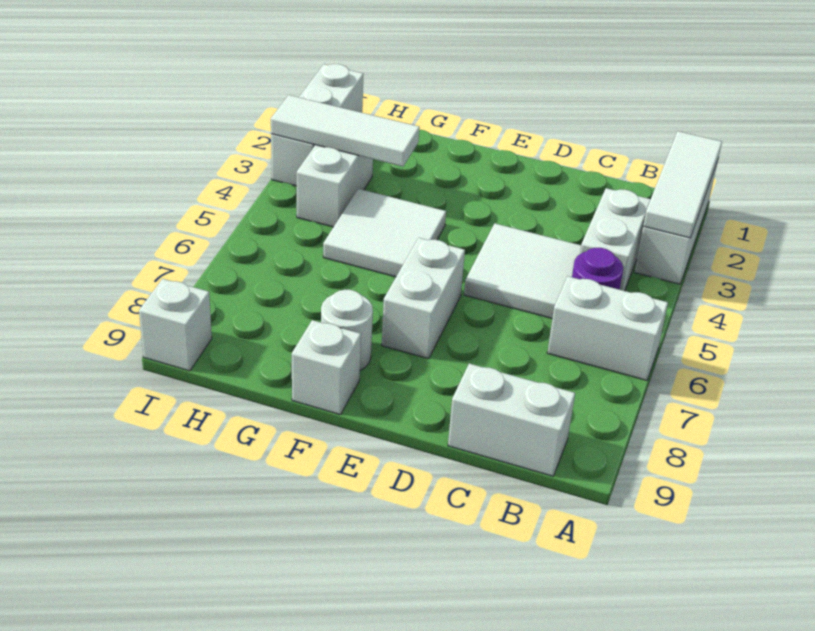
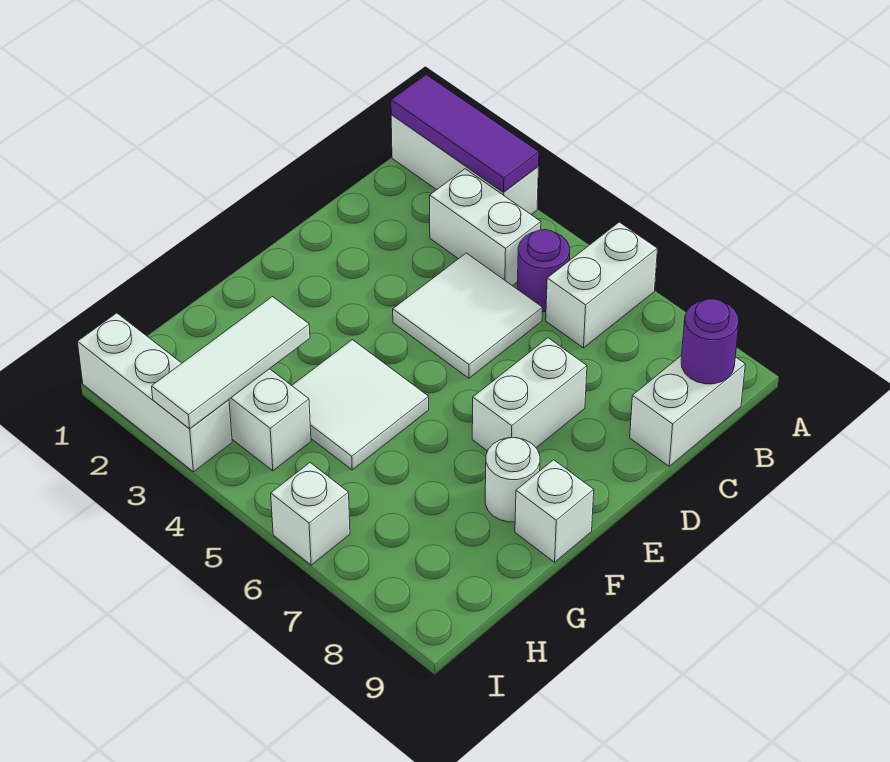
white tile A1:A3 level 2 -> purple tile A1:A3 level 2
none -> purple round brick B9 level 2
white brick E6:E7 level 1 -> white brick D7:E7 level 1
white brick I9 level 1 -> white brick I6 level 1

